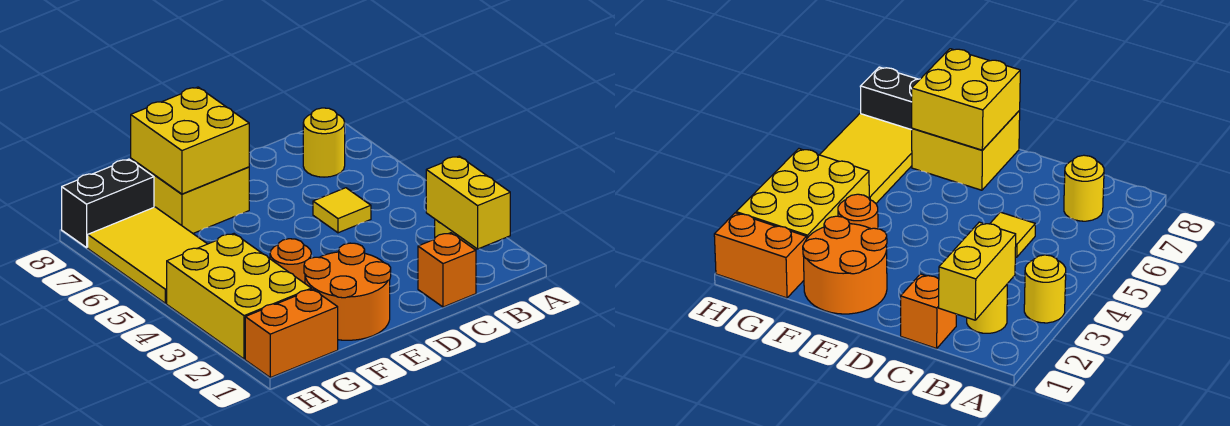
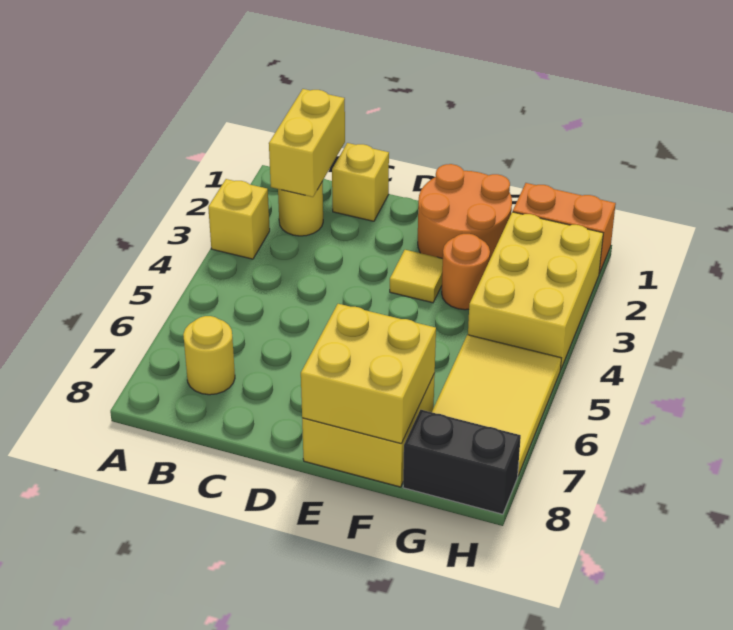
yellow round brick A3 level 1 -> yellow brick A3 level 1
orange brick C1 level 1 -> yellow brick C1 level 1
yellow tile C5 level 1 -> yellow tile E3 level 1

